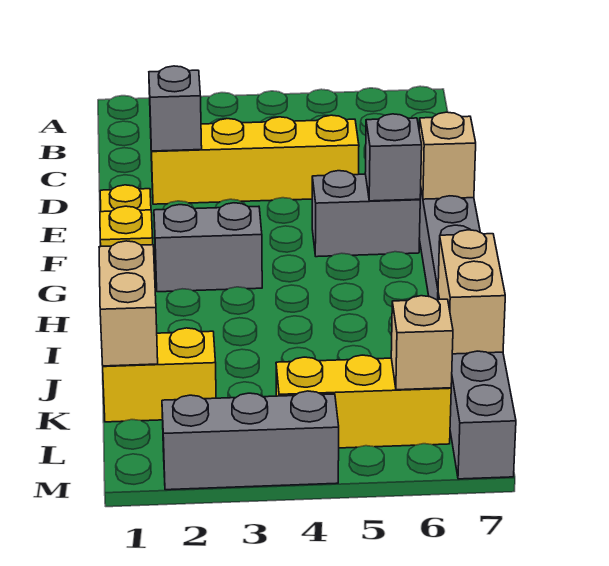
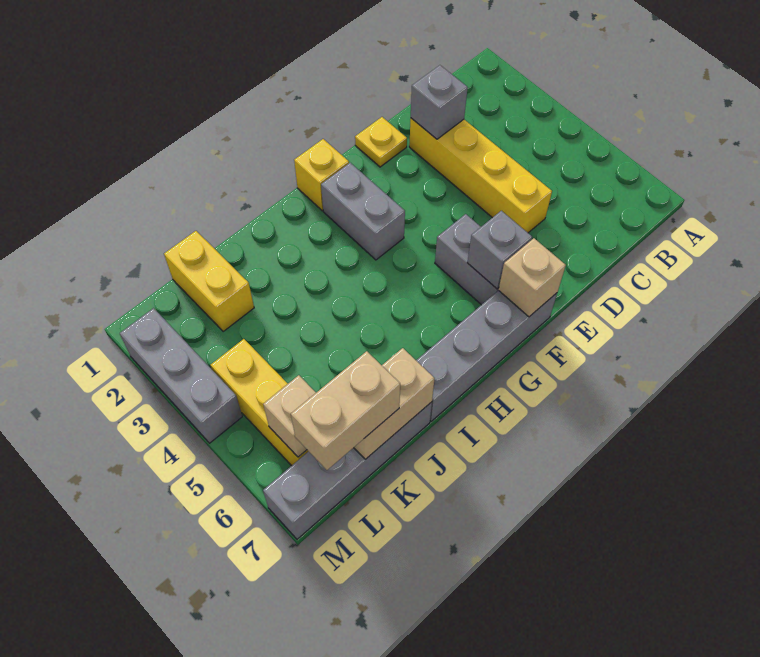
tan brick J1:K1 level 2 -> tan brick K7:L7 level 3

